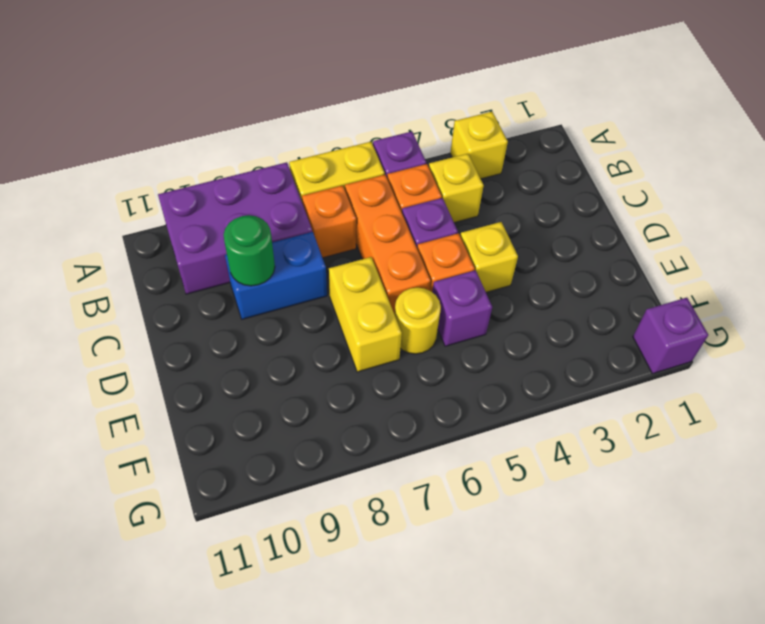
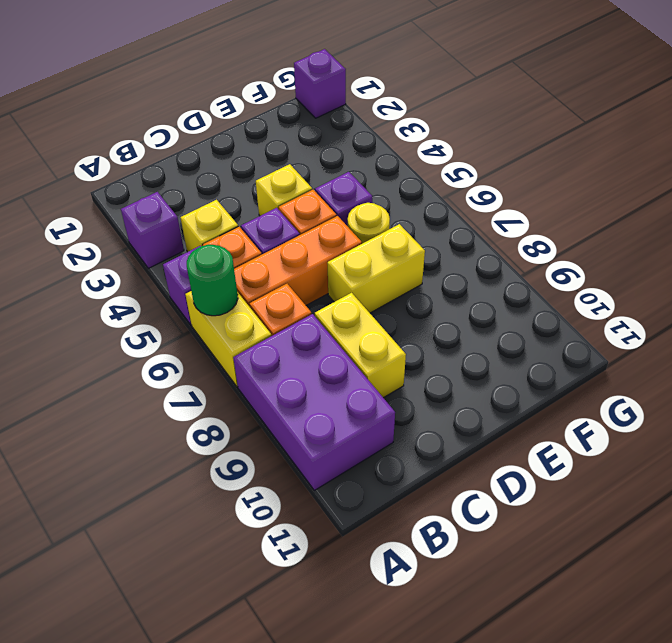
yellow brick A3 level 1 -> purple brick A3 level 1
blue brick C8:C9 level 1 -> yellow brick C8:C9 level 1
green round brick C9 level 2 -> green round brick A6 level 2

